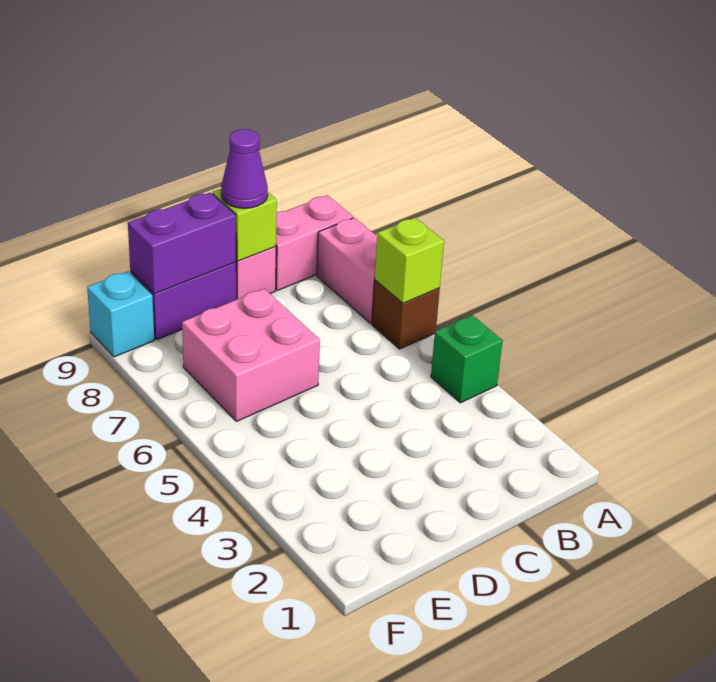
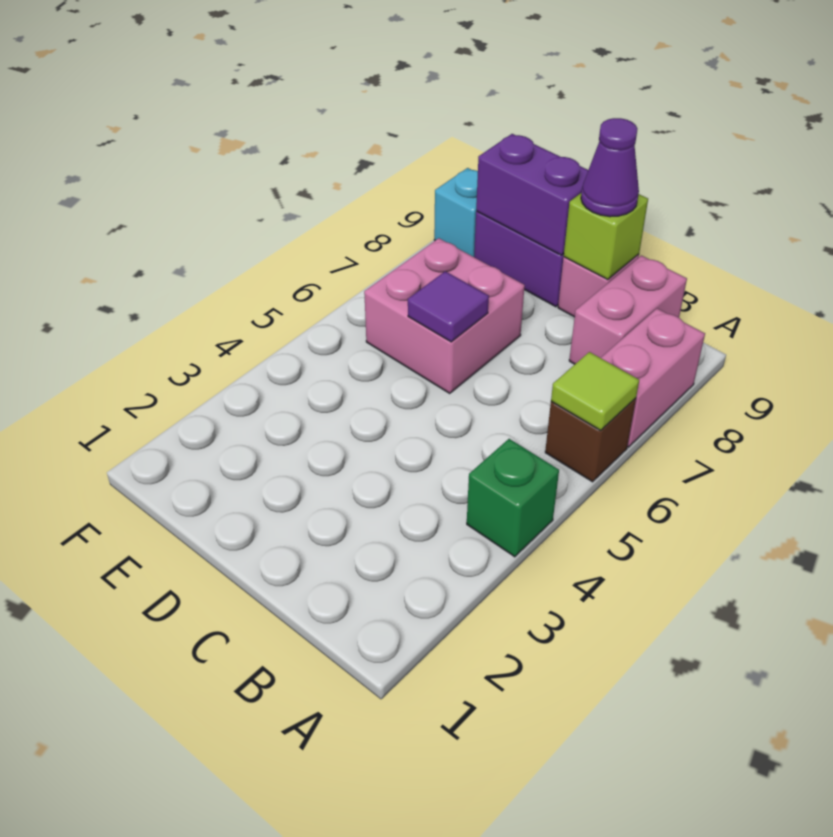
lime brick A6 level 2 -> lime tile A6 level 2
pink brick A9:B9 level 1 -> pink brick B8:B9 level 1
none -> purple tile D6 level 2

